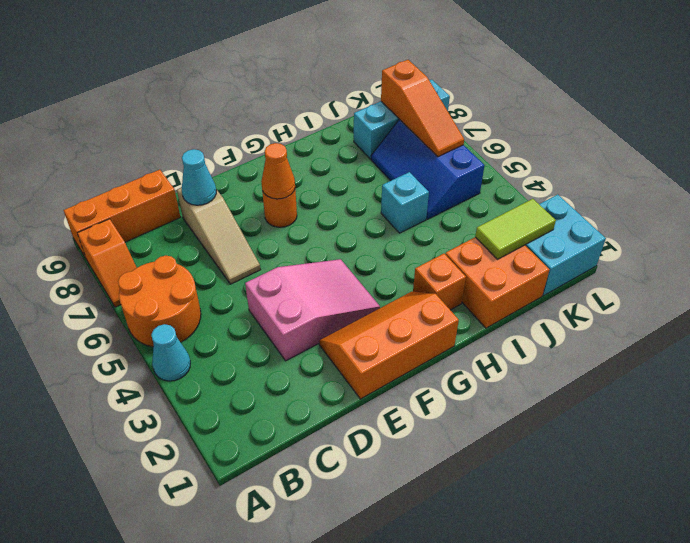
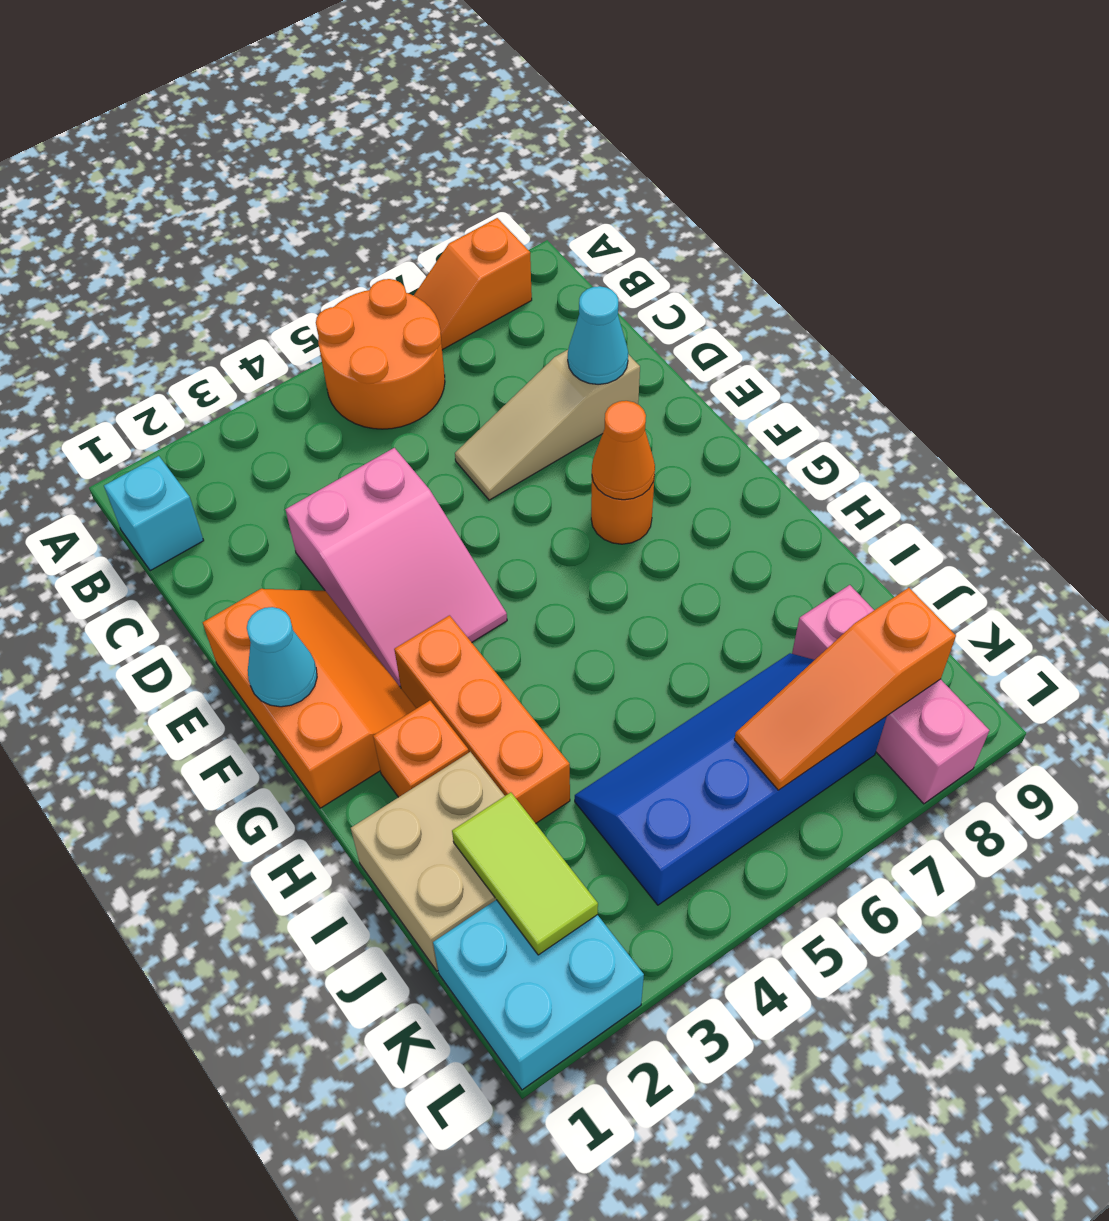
cyan cone A4 level 1 -> cyan cone F1 level 2
orange brick A9:C9 level 1 -> orange brick G3:I3 level 1
orange brick I1:J2 level 1 -> tan brick I1:J2 level 1
cyan brick I5 level 1 -> cyan brick B1 level 1
blue slope J5:K7 level 1 top K -> blue slope J4:K7 level 1 top K
cyan brick J8:L8 level 1 -> pink brick J8:L8 level 1

